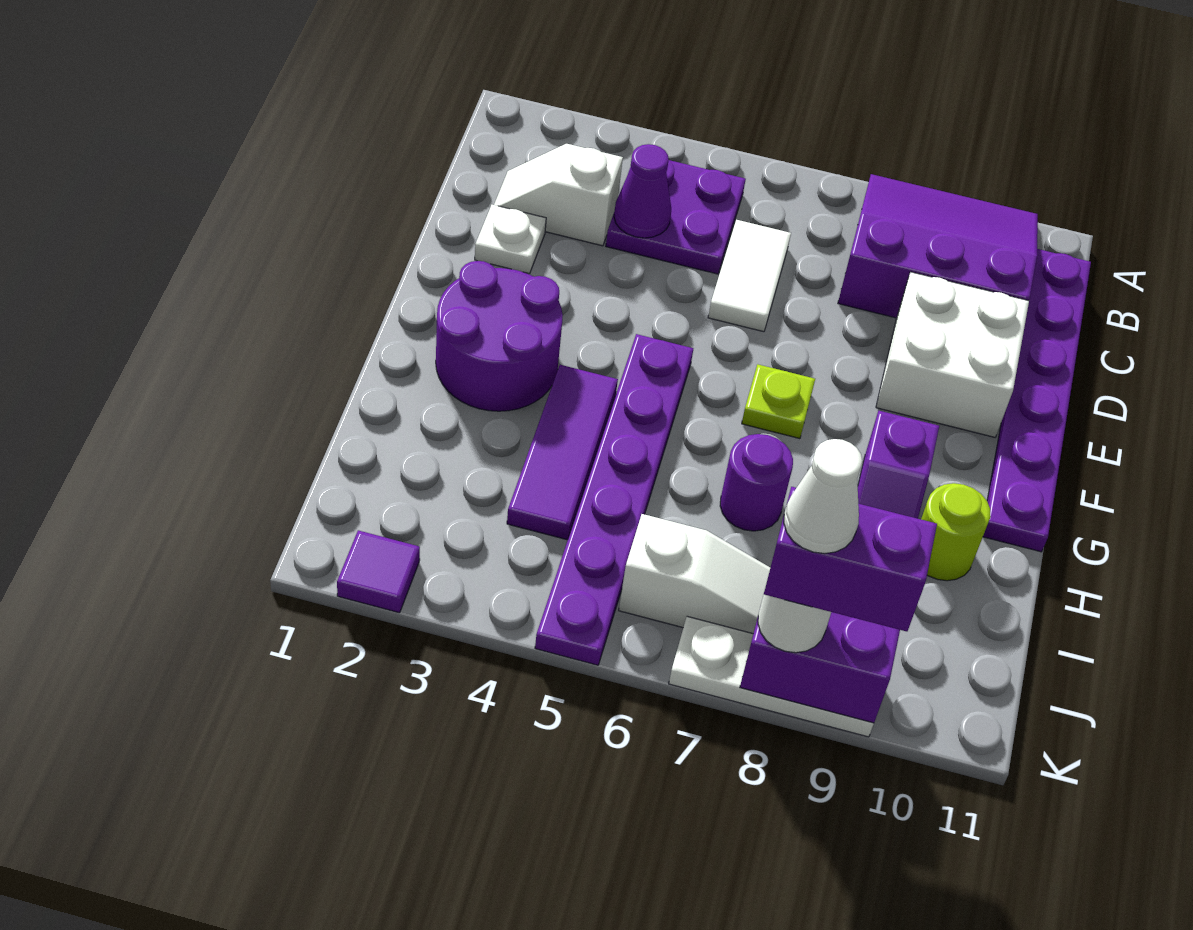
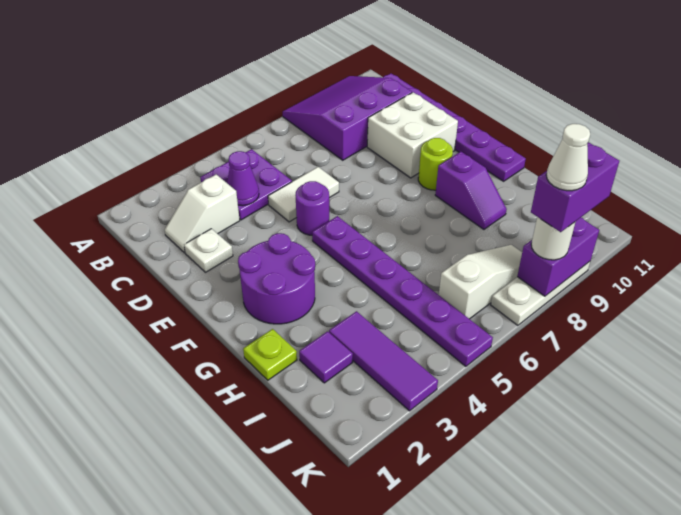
white tile C6:D6 level 1 -> white tile D5:D6 level 1
lime plate F7 level 1 -> lime plate H1 level 1
purple tile G4:I4 level 1 -> purple tile I3:K3 level 1
purple round brick H7 level 1 -> purple round brick E5 level 1
lime round brick H10 level 1 -> lime round brick F9 level 1
purple tile K2 level 1 -> purple tile I2 level 1

